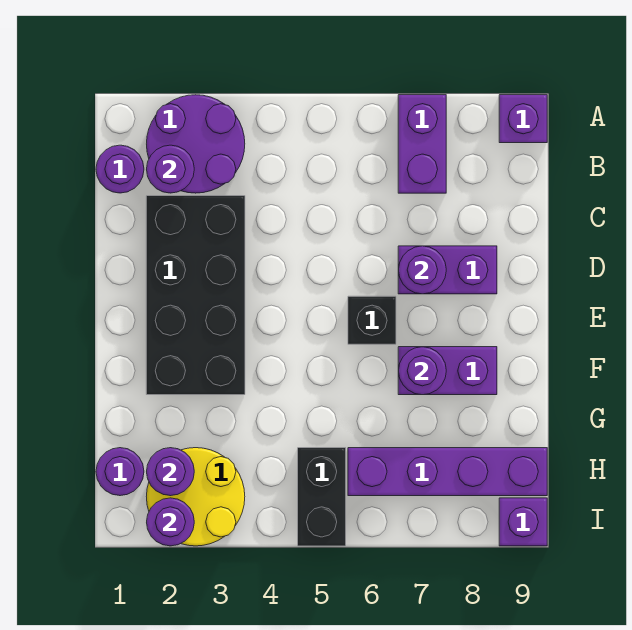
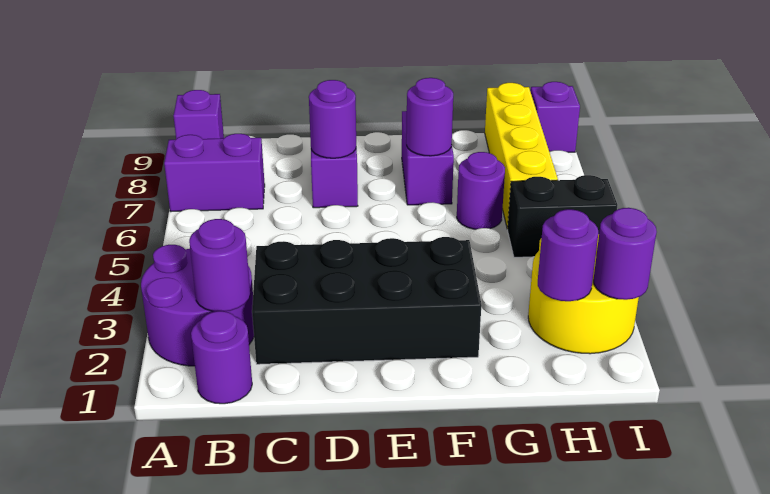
black brick E6 level 1 -> none
purple round brick H1 level 1 -> purple round brick G6 level 1
purple brick H6:H9 level 1 -> yellow brick H6:H9 level 1

